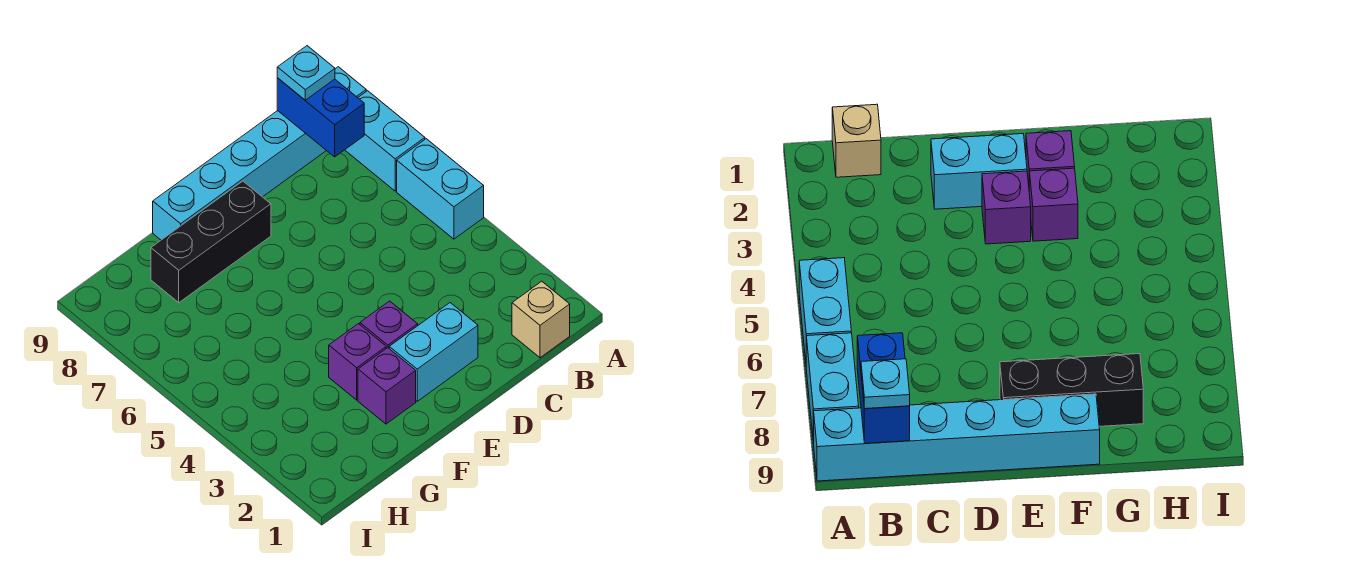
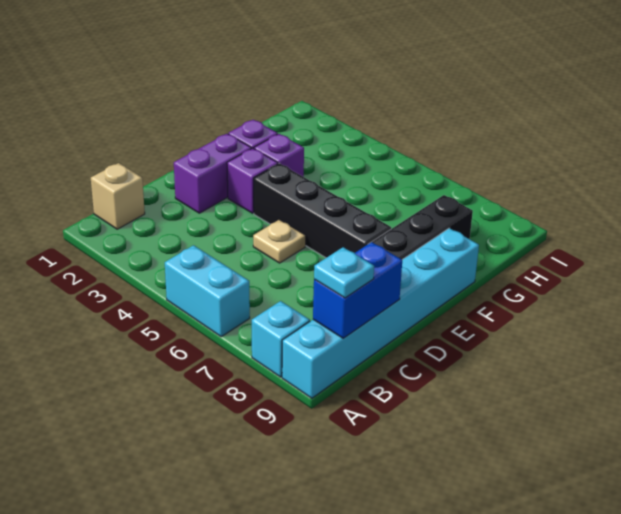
cyan brick A7:A8 level 1 -> cyan brick A8 level 1
blue brick B8:B9 level 2 -> blue brick B9:C9 level 2
cyan brick D2:E2 level 1 -> purple brick D2:E2 level 1
none -> tan plate D5 level 1
none -> black brick E4:E7 level 1

